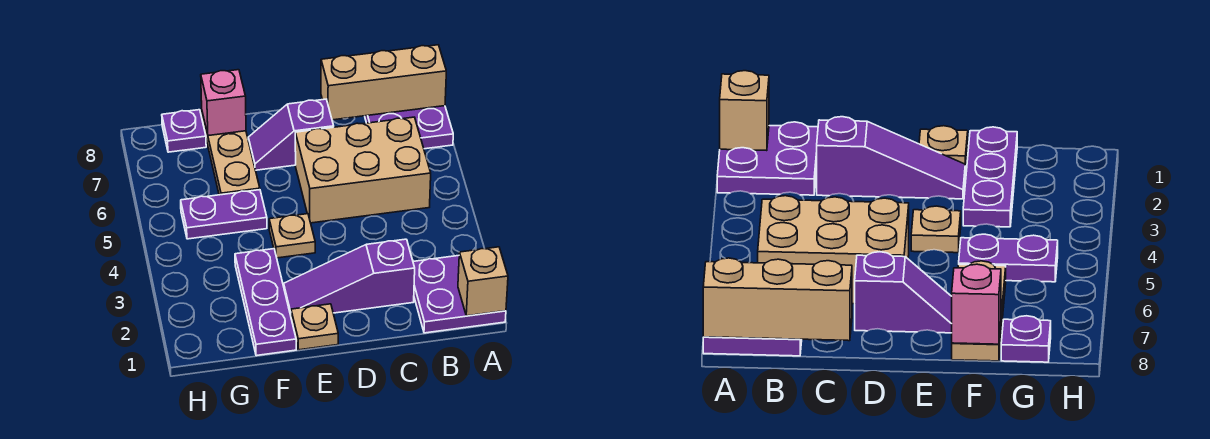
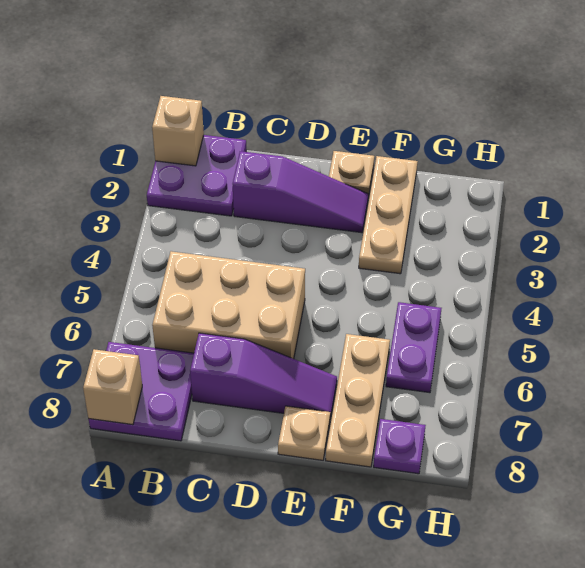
tan brick A8:C8 level 2 -> tan brick A8 level 2
purple slope D7:E7 level 1 top D -> purple slope C7:E7 level 1 top C
tan plate E4 level 1 -> tan plate E8 level 1
purple plate F1:F3 level 1 -> tan plate F1:F3 level 1
purple plate F5:G5 level 1 -> purple plate G5:G6 level 1
pink brick F8 level 2 -> none

